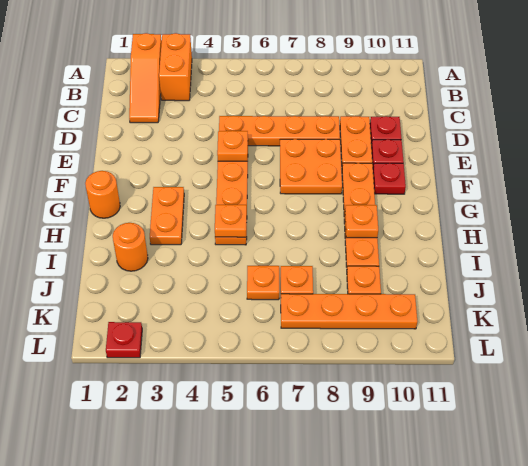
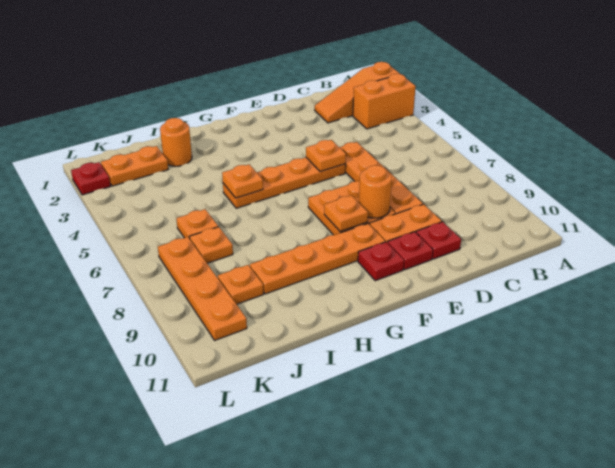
orange round brick G1 level 1 -> orange round brick E8 level 2
orange plate G3:H3 level 1 -> orange plate J2:K2 level 1
orange plate H9 level 2 -> orange plate F8 level 2

